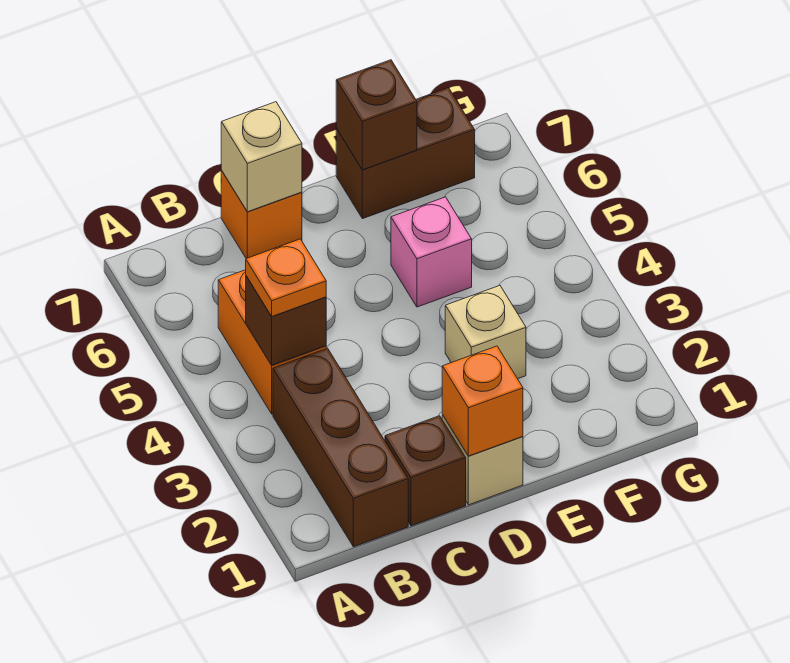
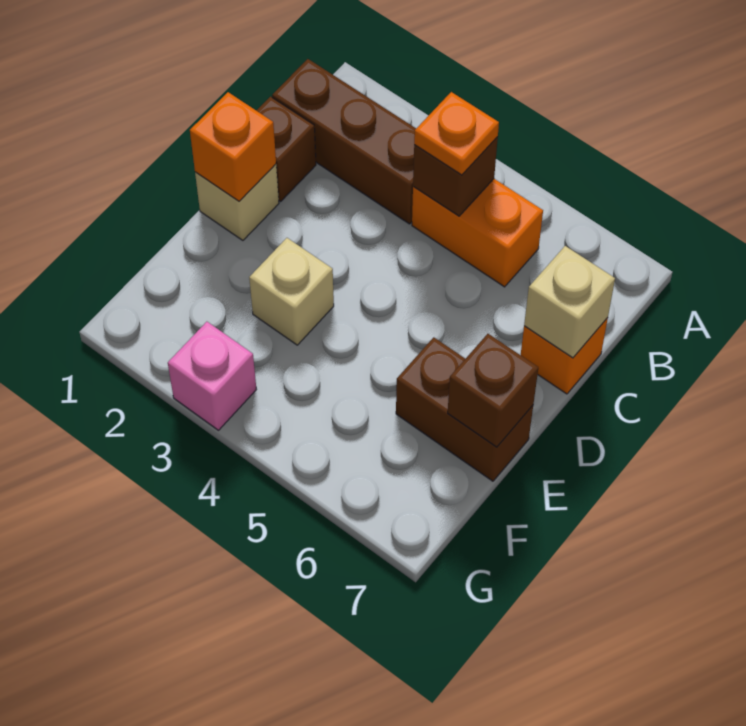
pink brick E5 level 1 -> pink brick G3 level 1
brown brick E7:F7 level 1 -> brown brick E6:E7 level 1

